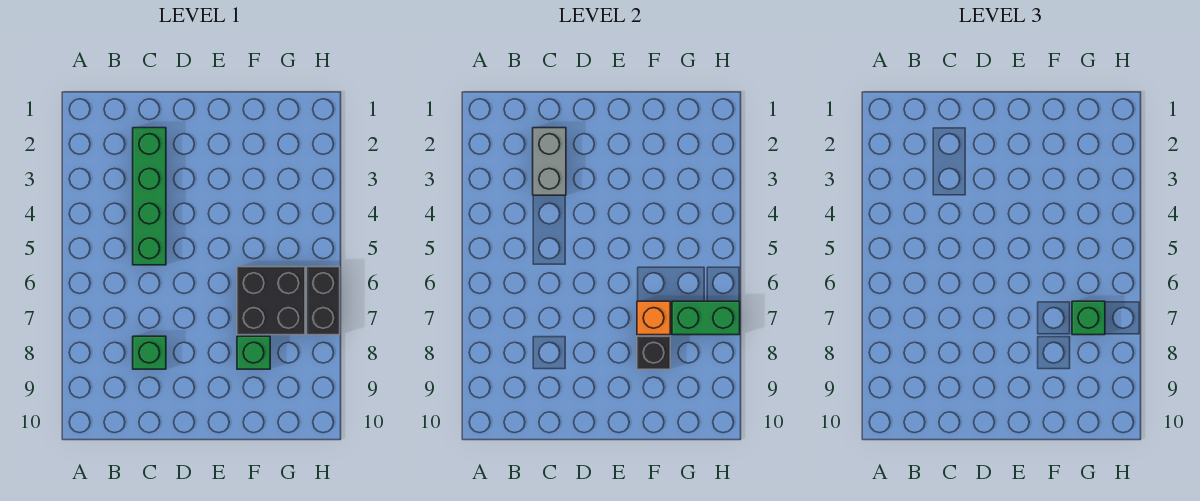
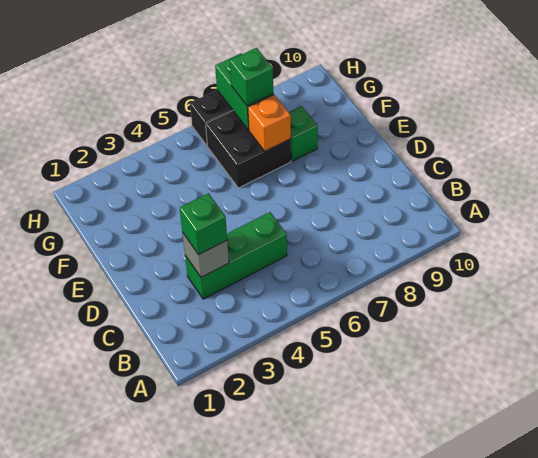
green brick C2:C5 level 1 -> green brick C3:C5 level 1
grey brick C2:C3 level 2 -> grey brick C3 level 2
green brick C8 level 1 -> green brick C3 level 3
black brick F8 level 2 -> none

